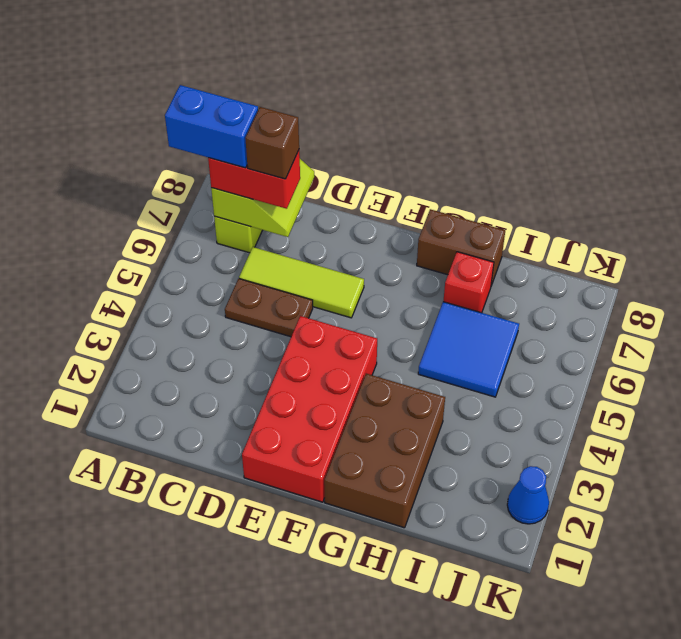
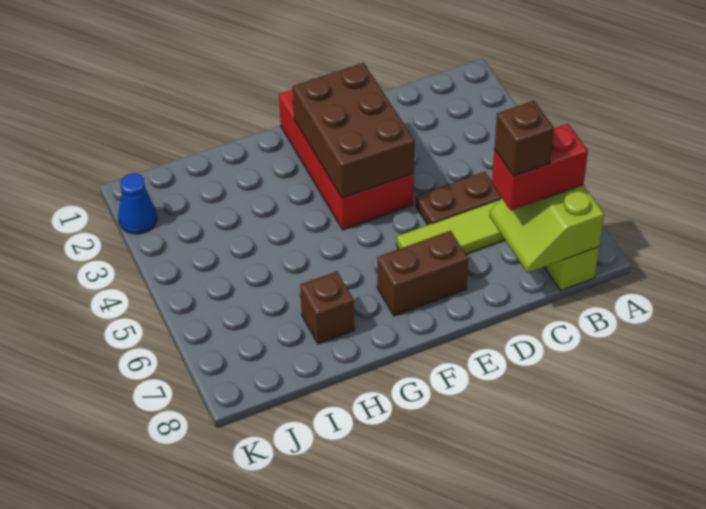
blue brick A7:B7 level 4 -> none
brown brick G1:H3 level 1 -> brown brick E2:F4 level 2
brown brick G8:H8 level 1 -> brown brick E7:F7 level 1
blue tile H5:I6 level 1 -> none
red brick H7 level 1 -> brown brick H7 level 1

